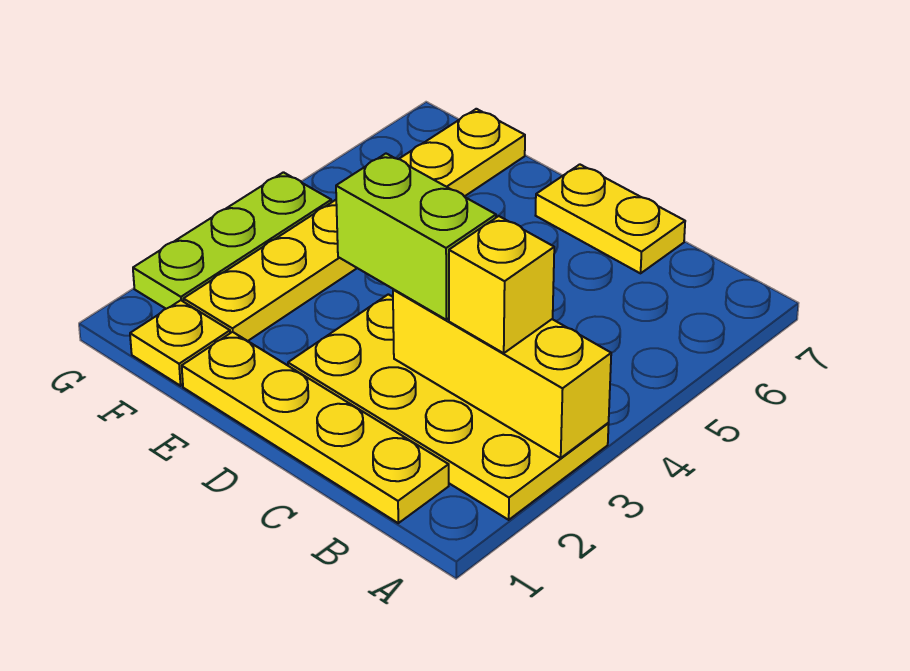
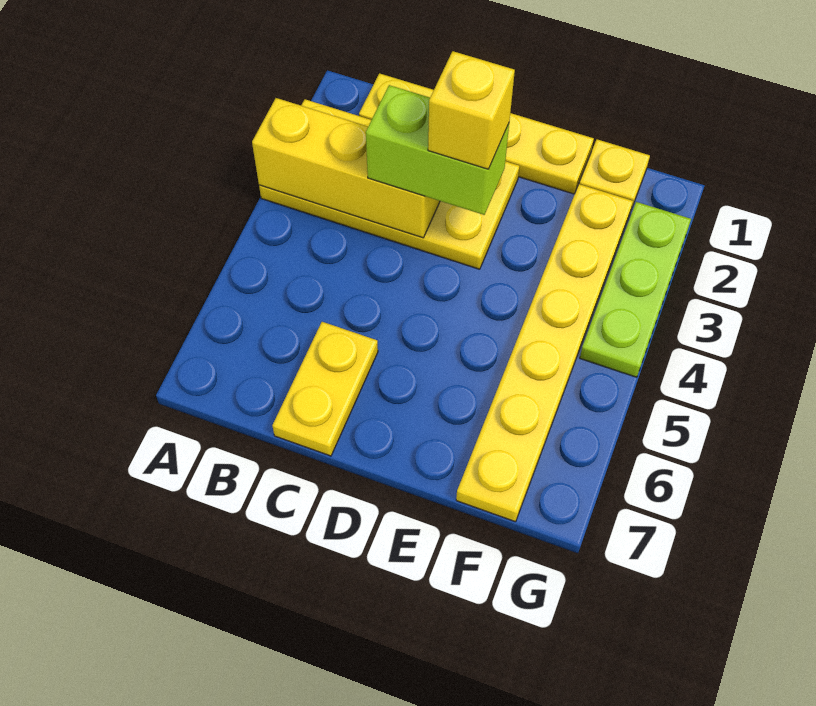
yellow brick B3 level 3 -> yellow brick D3 level 4
yellow plate C7:D7 level 1 -> yellow plate C6:C7 level 1

